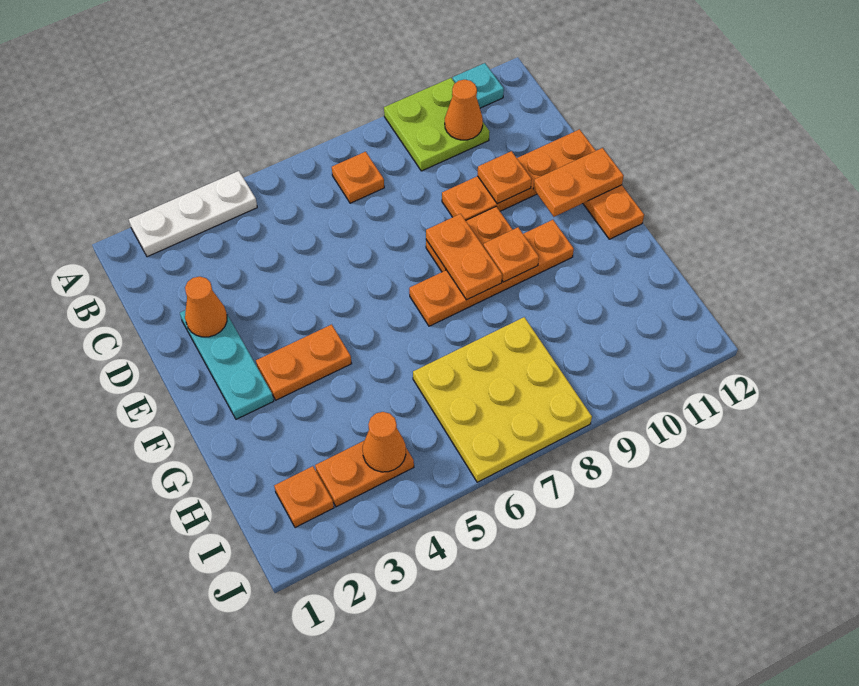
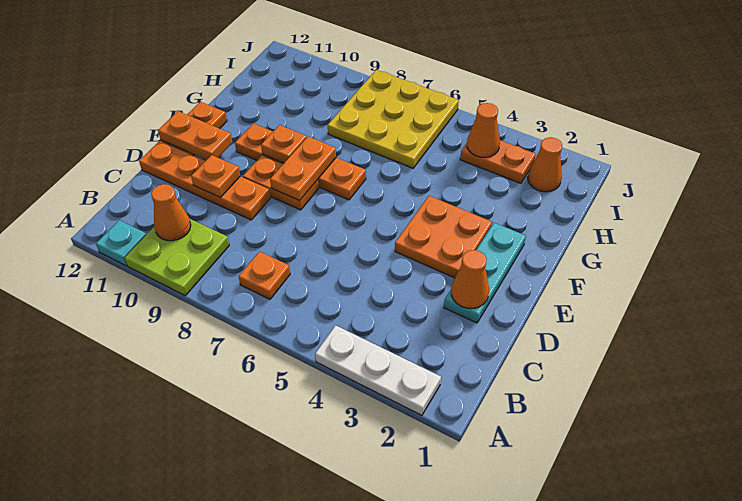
orange plate F3:F4 level 1 -> orange plate E3:F4 level 1
orange plate I2 level 1 -> orange cone I2 level 1

